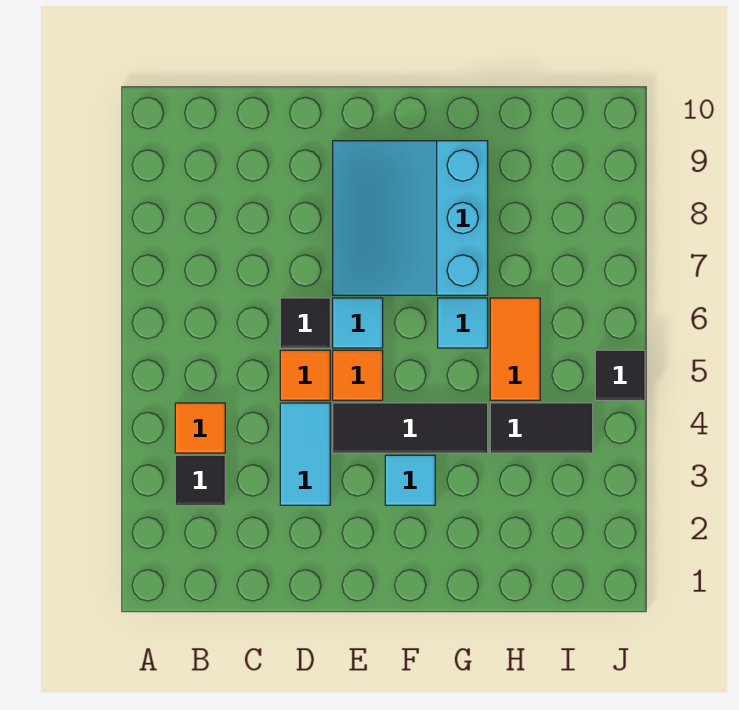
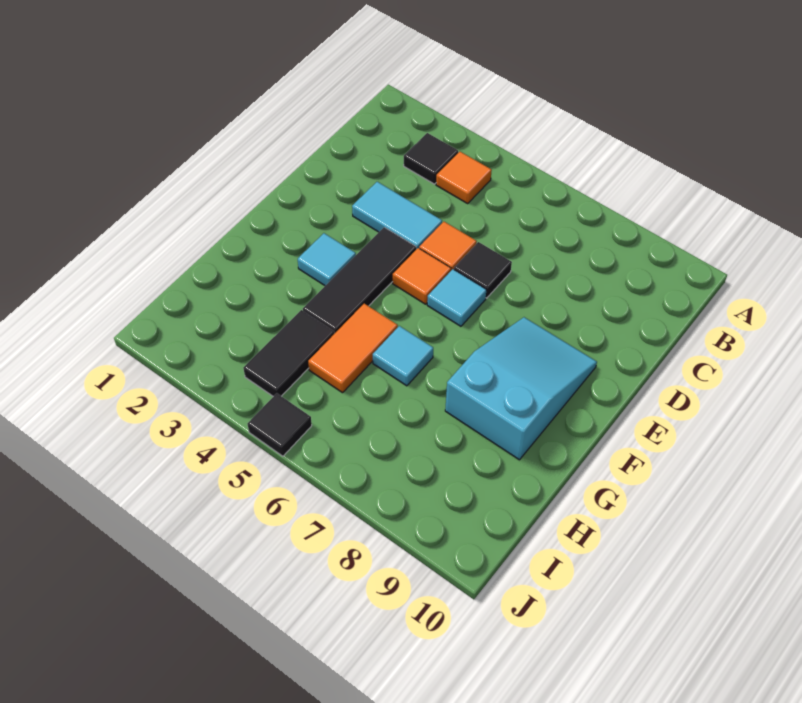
cyan slope E7:G9 level 1 top G -> cyan slope E8:G9 level 1 top G
orange tile H5:H6 level 1 -> orange tile G5:H5 level 1

